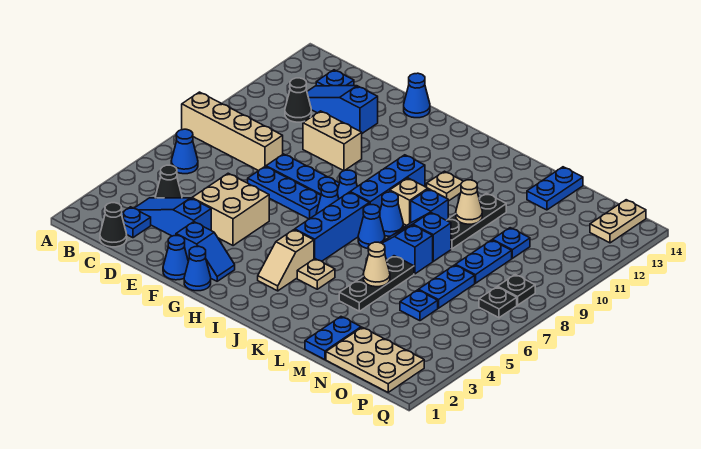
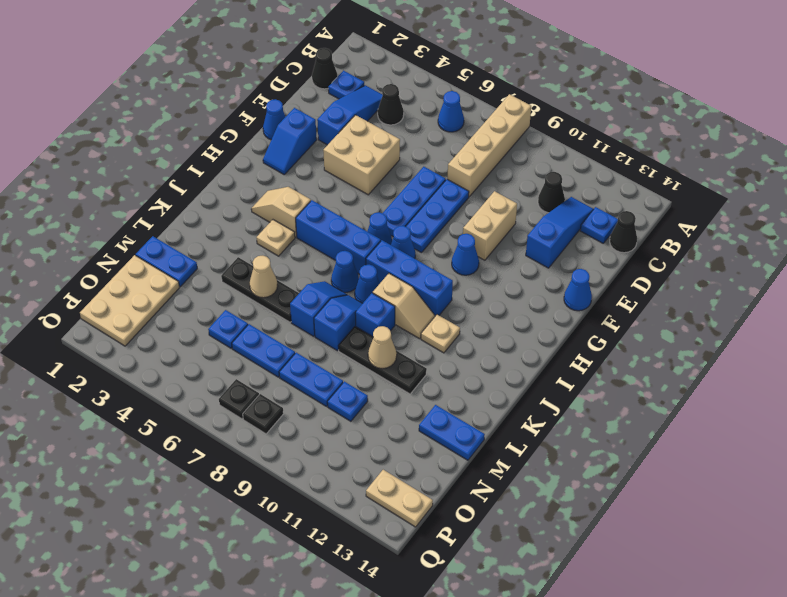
none -> black cone C14 level 1
blue cone G1 level 1 -> blue cone G10 level 1

